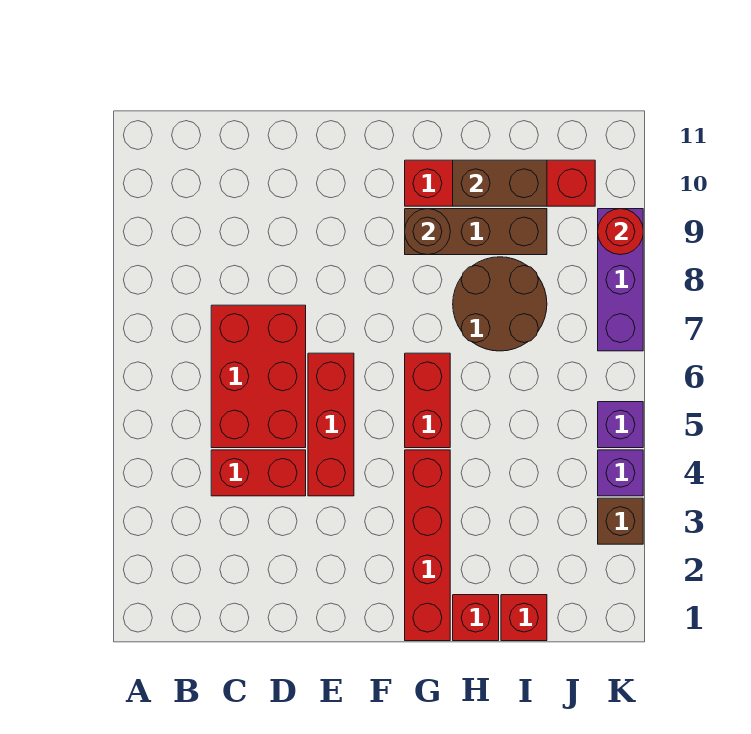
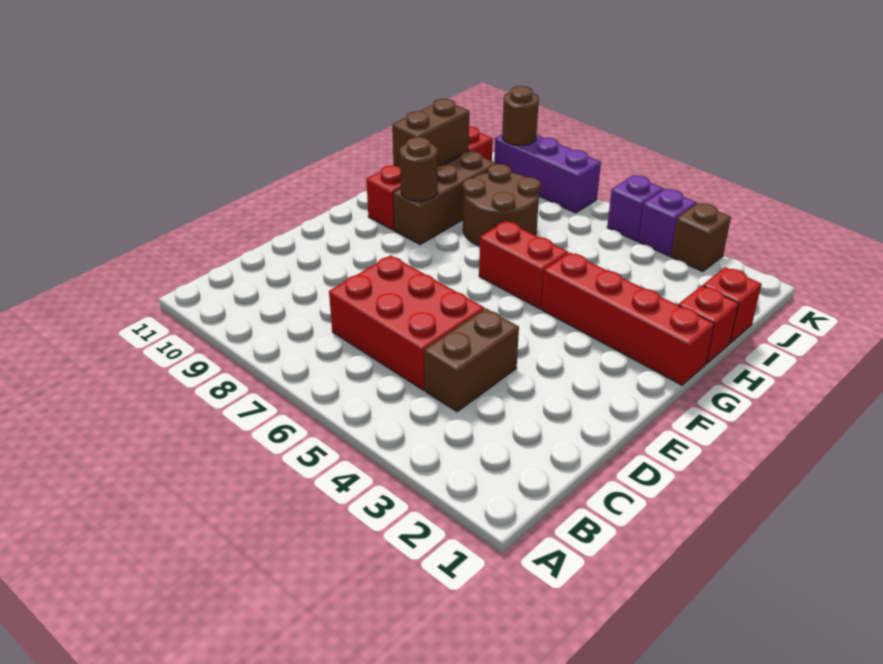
red brick C4:D4 level 1 -> brown brick C4:D4 level 1
red brick E4:E6 level 1 -> none
red round brick K9 level 2 -> brown round brick K9 level 2

